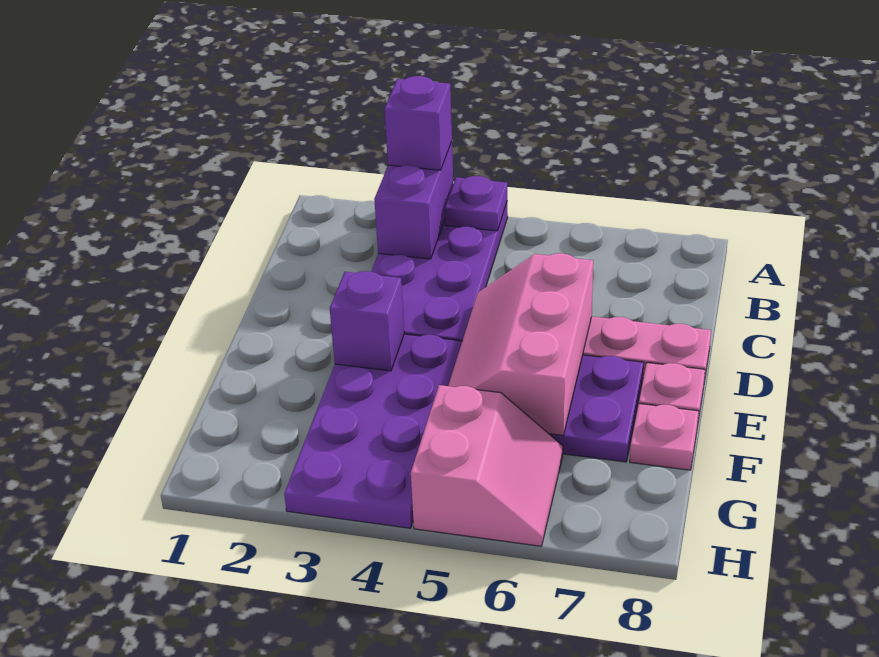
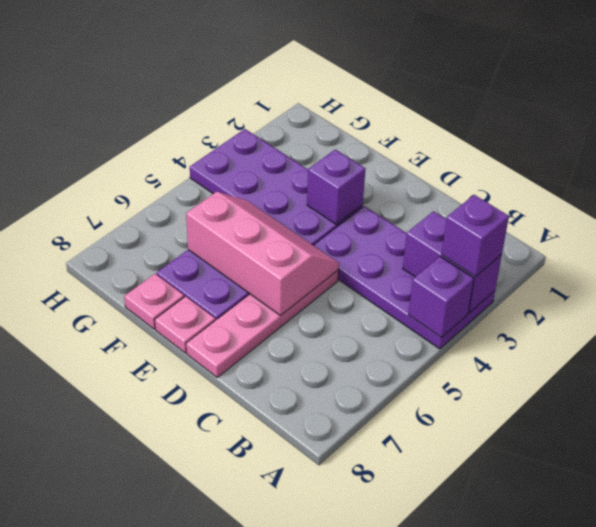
purple plate A4 level 2 -> purple brick A4 level 2
pink slope G5:H6 level 1 top 5 -> none

